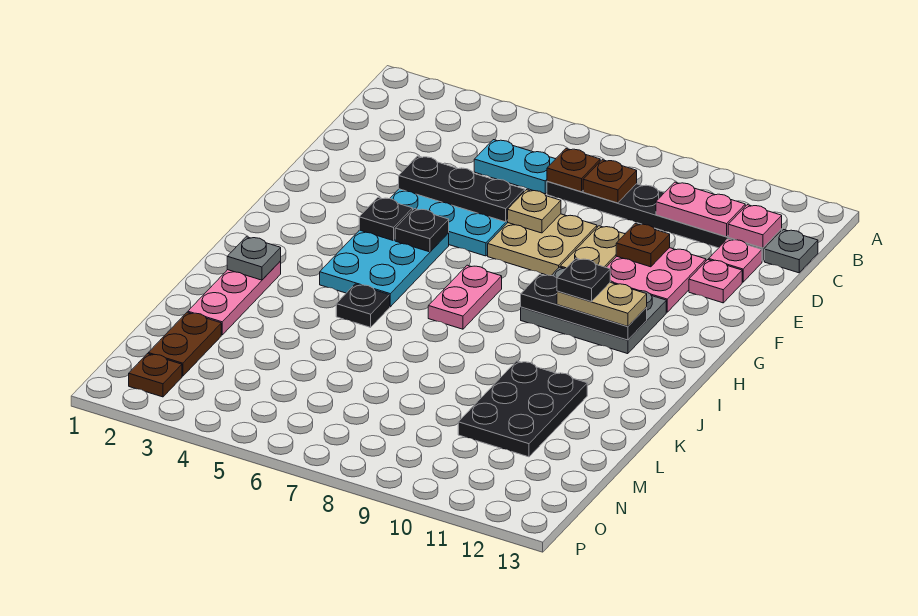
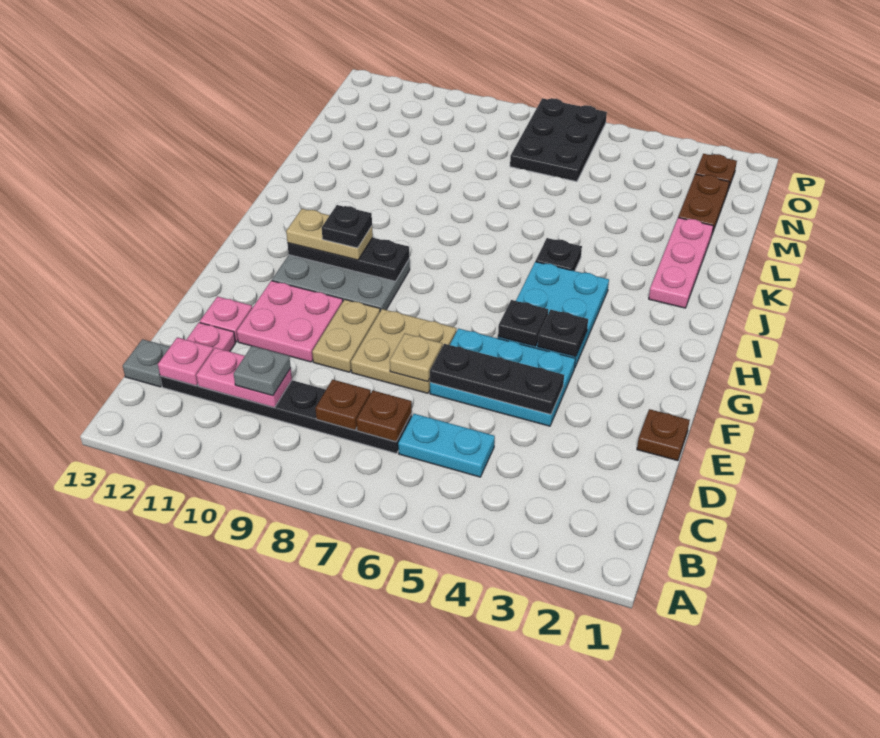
brown plate E10 level 2 -> brown plate E1 level 1
pink plate H7:I7 level 1 -> none
grey plate J2 level 2 -> grey plate C10 level 3
black plate K10:M11 level 1 -> black plate N6:P7 level 1

